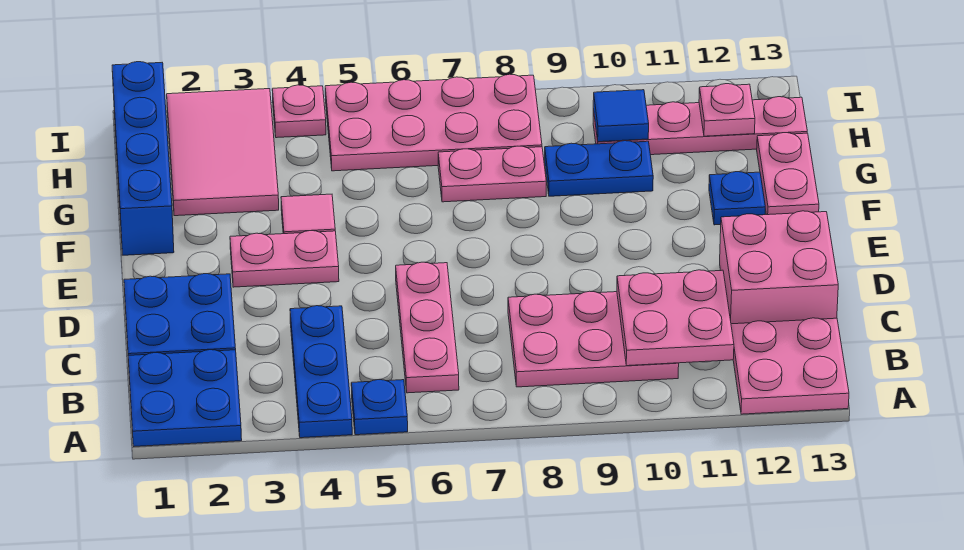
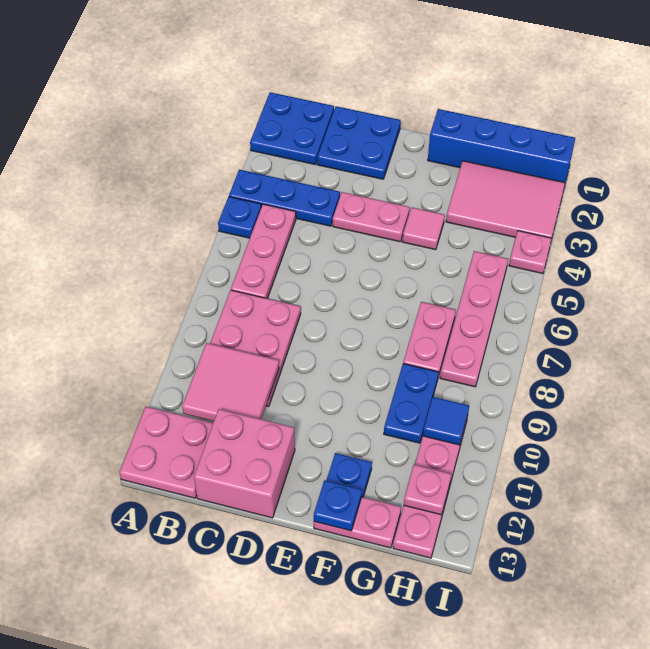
pink plate B6:D6 level 1 -> pink plate B5:B7 level 1
pink plate B10:C11 level 2 -> pink tile B10:C11 level 2
pink plate E3:E4 level 1 -> pink plate D4:E4 level 1
none -> blue plate F13 level 2
pink plate H5:I8 level 1 -> pink plate H5:H8 level 1

